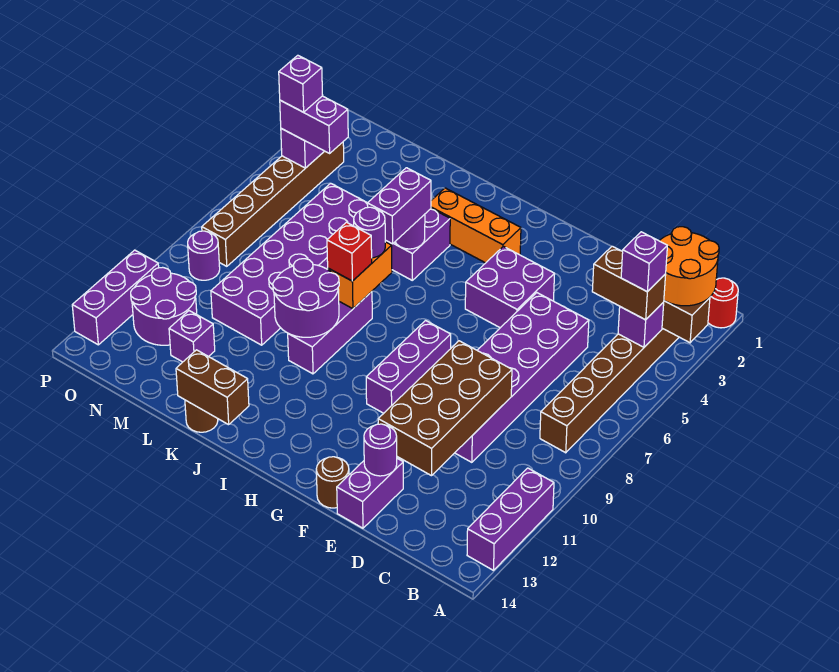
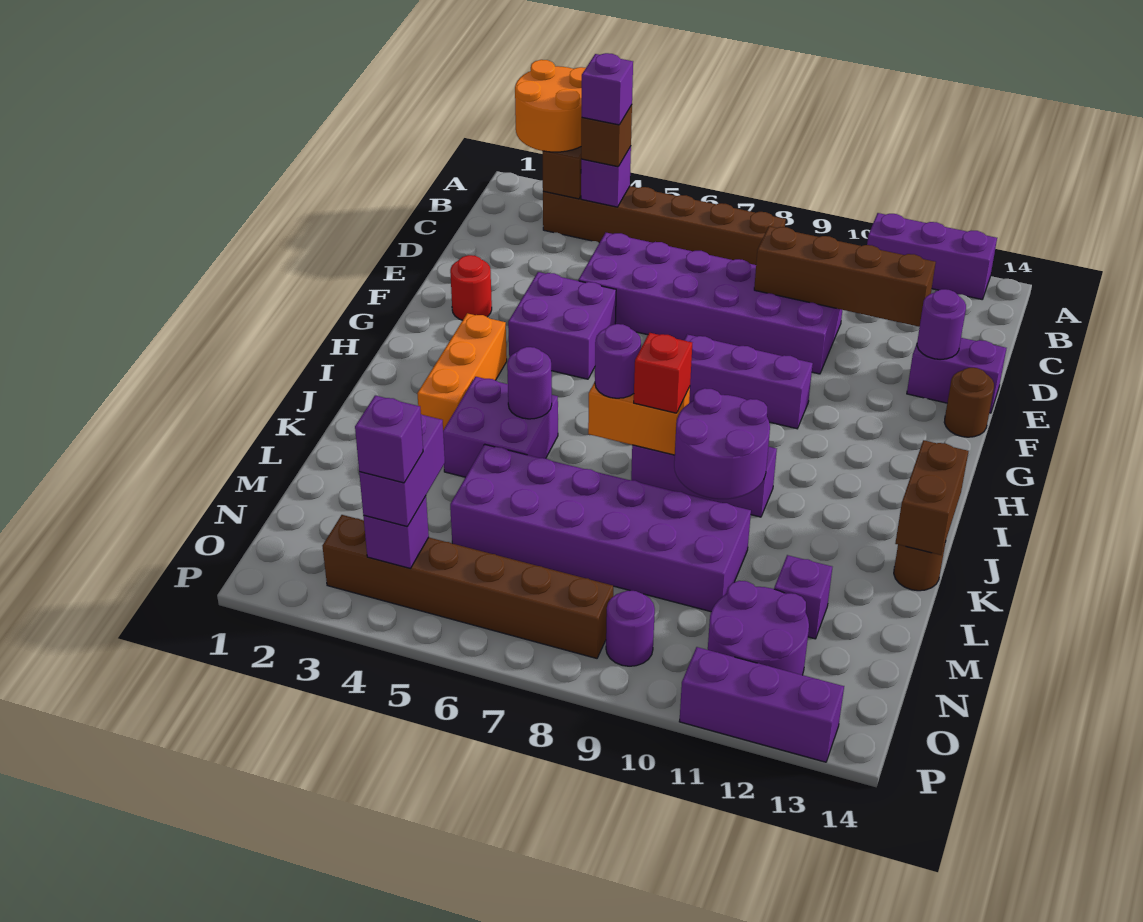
red round brick A1 level 1 -> red round brick F2 level 1
brown brick B4:C4 level 3 -> brown brick B4 level 3
brown brick D9:E12 level 2 -> brown brick D9:D12 level 2
purple brick J5:J6 level 3 -> none

